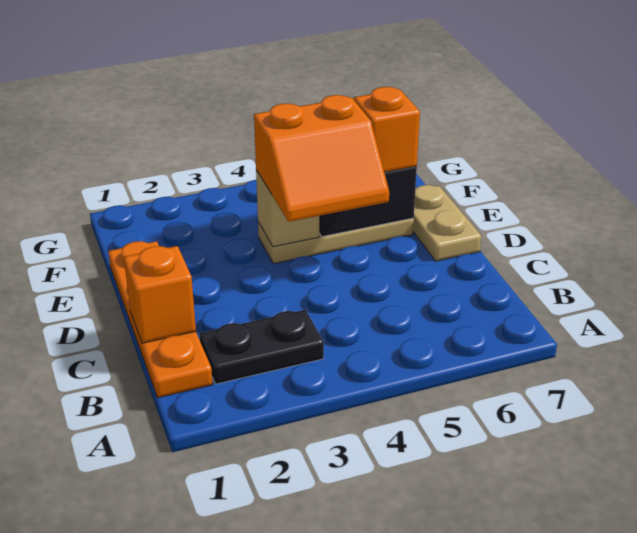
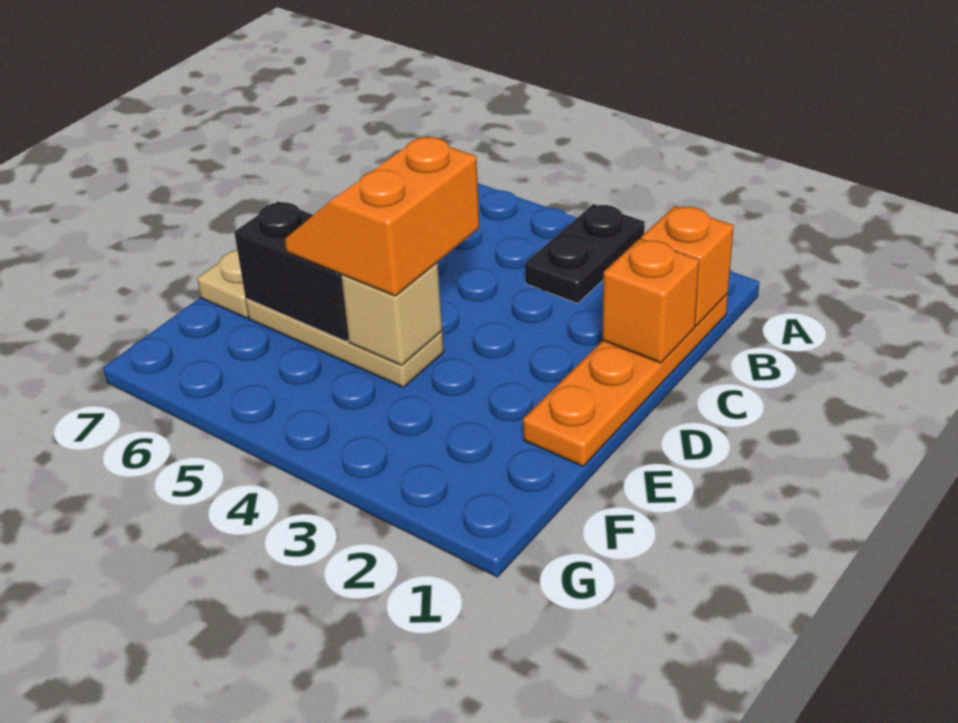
black plate B2:B3 level 1 -> black plate A3:B3 level 1
orange slope D4:E5 level 3 top E -> orange slope D4:E5 level 3 top 4
orange brick E6 level 3 -> orange brick B1 level 2

